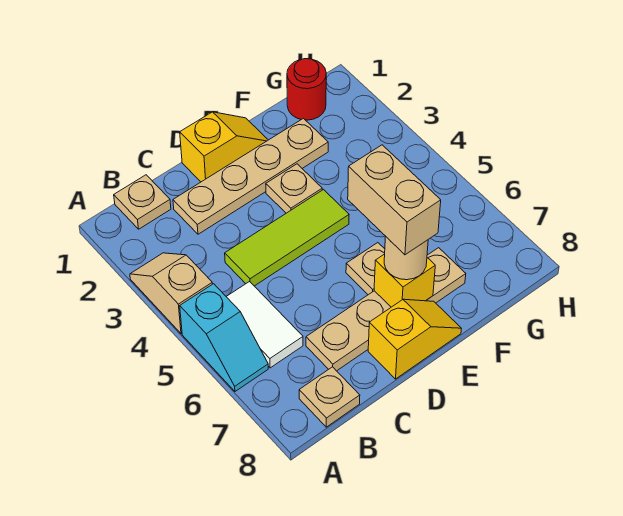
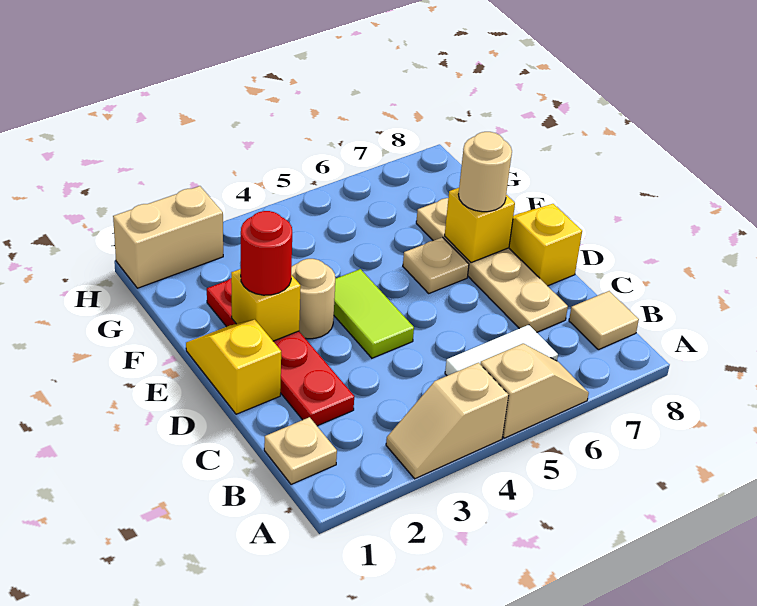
cyan slope A5:A6 level 1 top 5 -> tan slope A5:A6 level 1 top 5
tan plate B8 level 1 -> tan tile B8 level 1
tan plate C2:F2 level 1 -> red plate C2:F2 level 1
lime tile C4:E4 level 1 -> lime tile D4:E4 level 1
none -> yellow brick E2 level 2
tan plate E3 level 1 -> tan round brick E3 level 1
tan brick E6:E7 level 4 -> tan brick H1:H2 level 1
red round brick G1 level 1 -> red round brick E2 level 3

